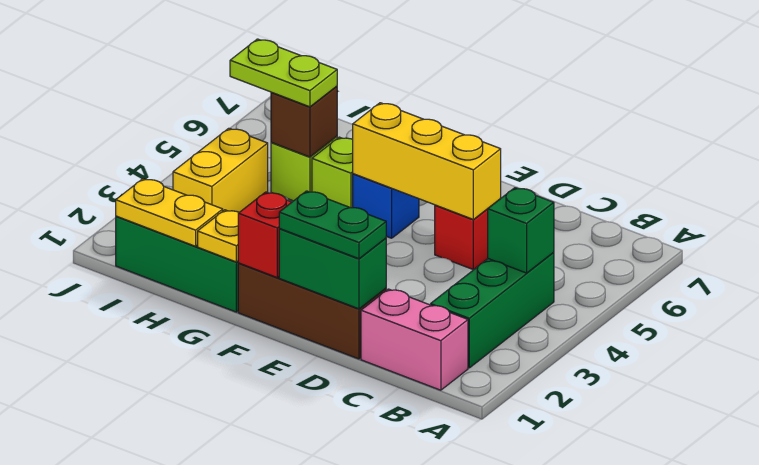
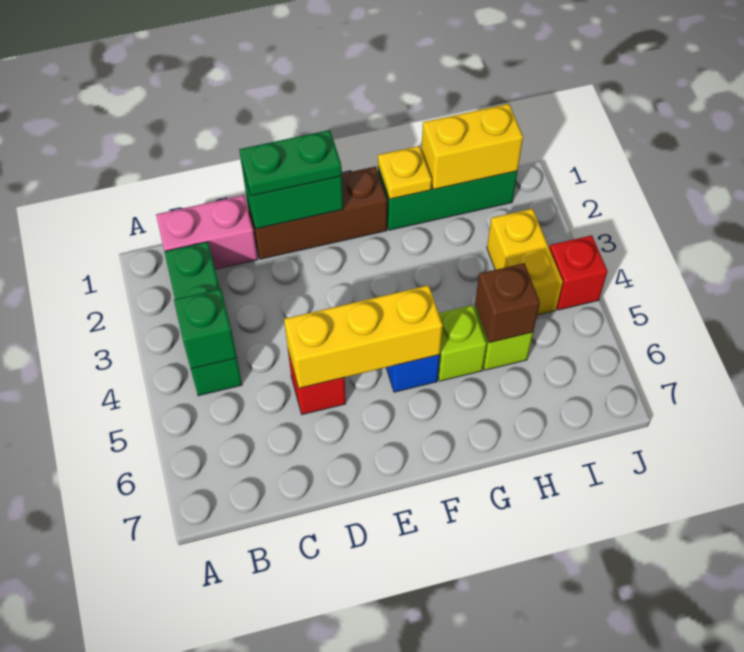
red brick F1 level 2 -> red brick J4 level 1
yellow plate H1:I1 level 2 -> yellow brick H1:I1 level 2
lime plate H5:I5 level 3 -> none

